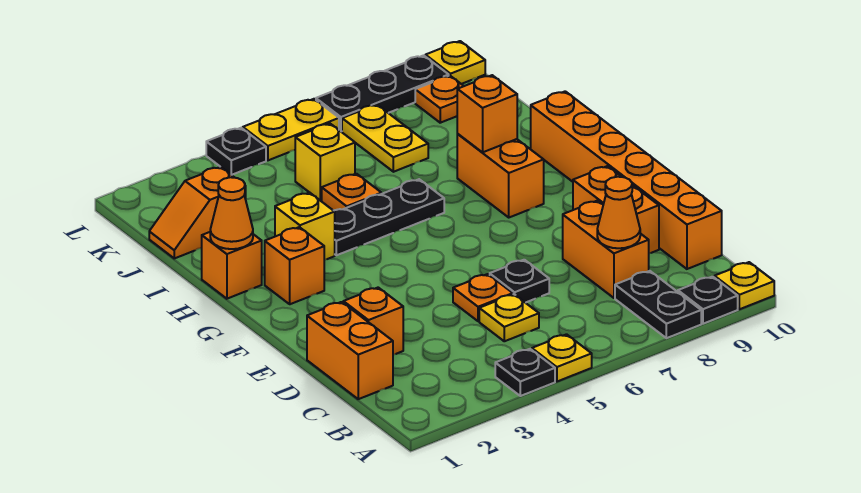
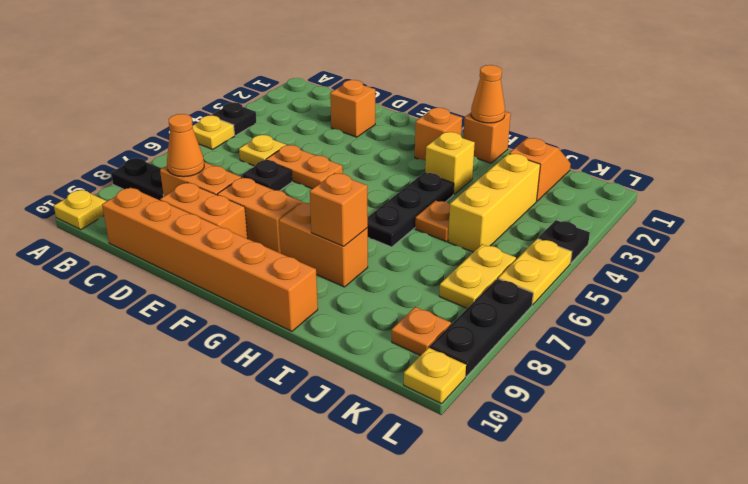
black plate A9 level 1 -> none
orange brick C1:D1 level 1 -> orange brick E8:F8 level 1
orange plate D5 level 1 -> orange plate D5:E5 level 1
yellow brick J5 level 1 -> yellow brick J3:J5 level 1
yellow plate J7:K7 level 1 -> yellow plate K6:K7 level 1

